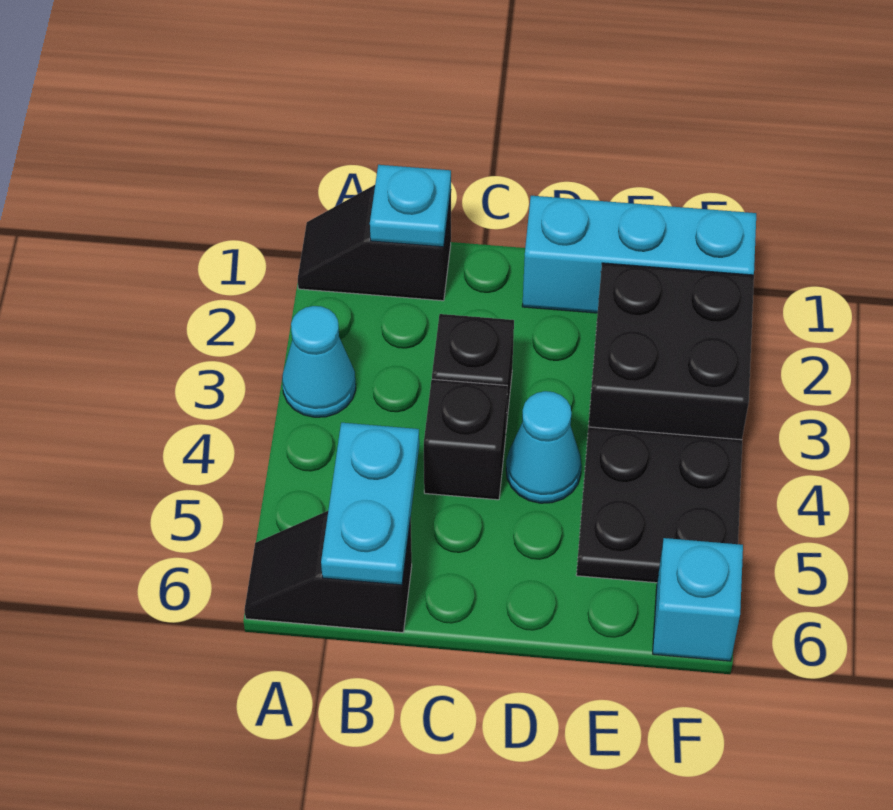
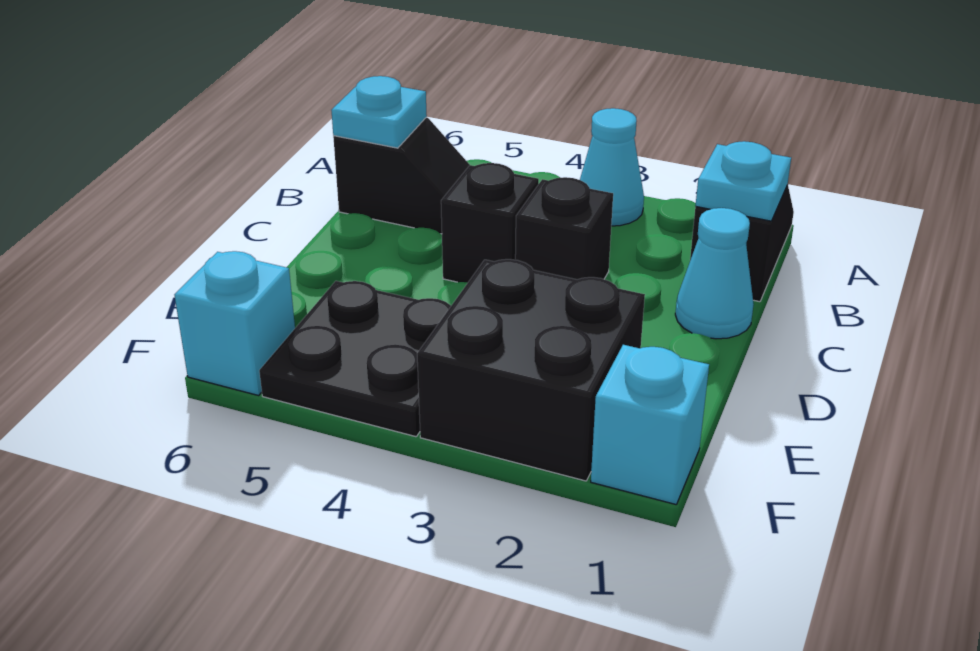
black slope A6:B6 level 1 top B -> black slope B5:B6 level 1 top 6
cyan plate B5:B6 level 2 -> cyan plate B6 level 2
cyan brick D1:F1 level 1 -> cyan brick F1 level 1
cyan cone D4 level 1 -> cyan cone C1 level 1

